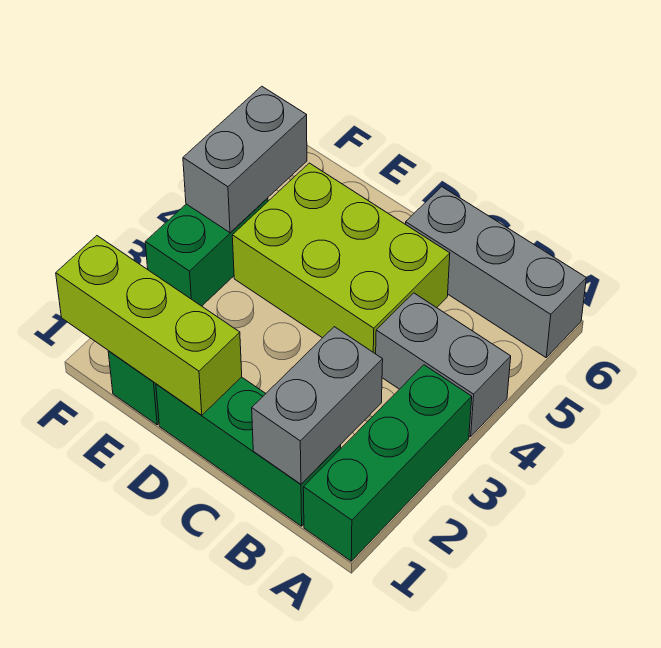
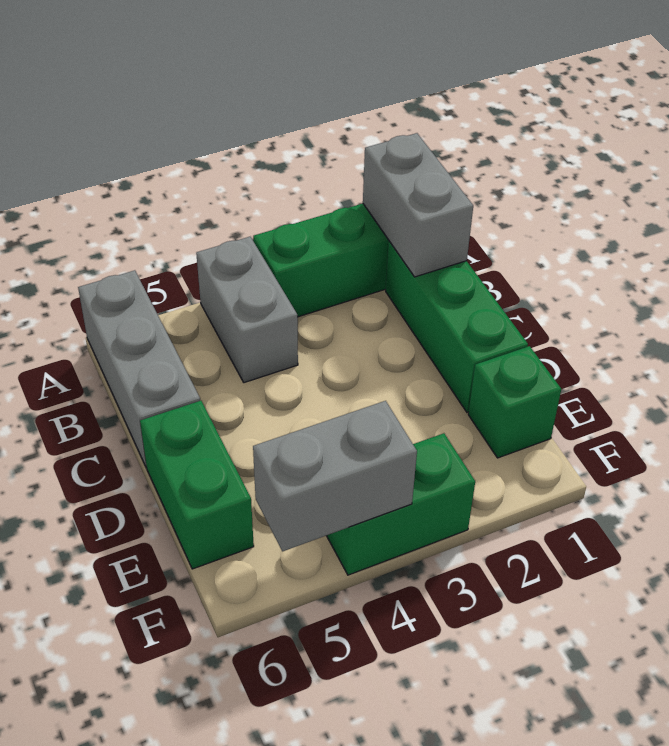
grey brick B1:B2 level 2 -> grey brick A1:B1 level 2
lime brick C4:E5 level 1 -> none
lime brick D1:F1 level 2 -> none
none -> green brick D6:E6 level 1

